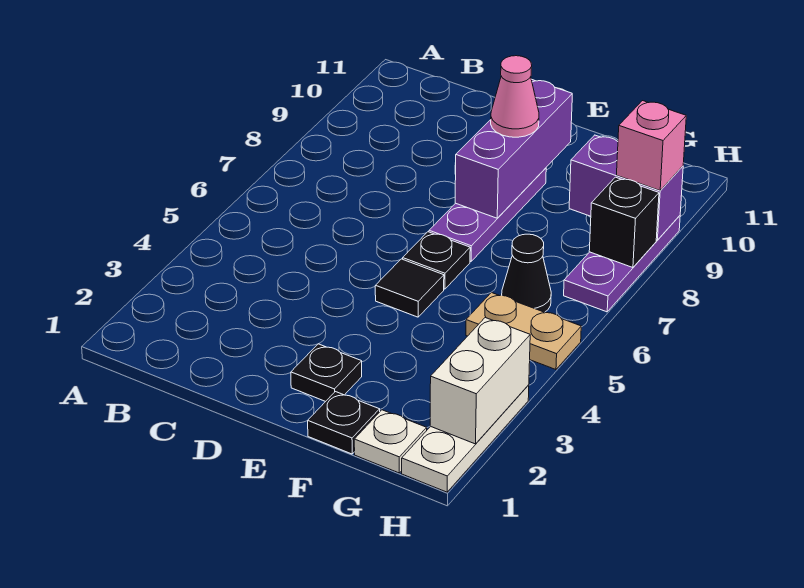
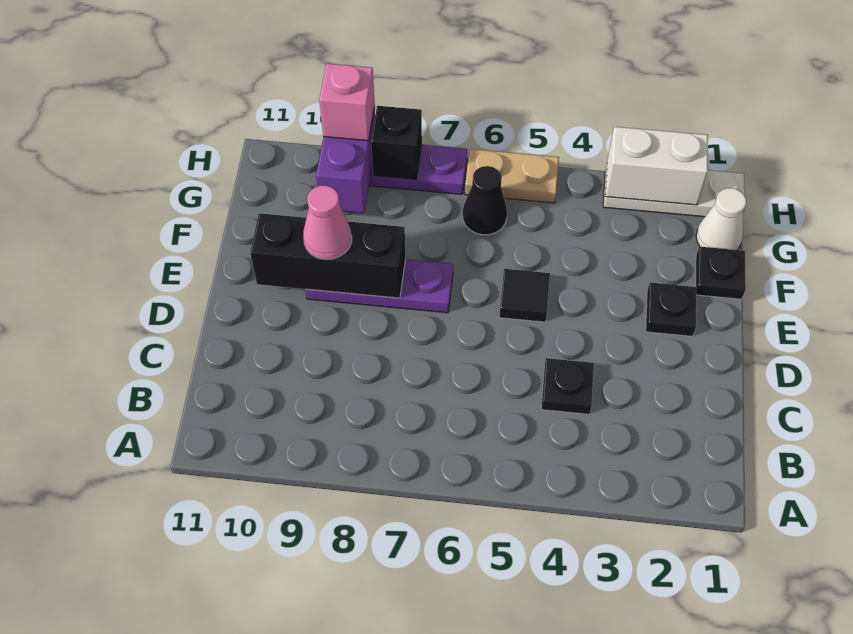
black plate E6 level 1 -> black plate C4 level 1
purple brick E8:E10 level 2 -> black brick E8:E10 level 2
white plate G1 level 1 -> white cone G1 level 1
tan plate G5:H5 level 1 -> tan plate H5:H6 level 1

